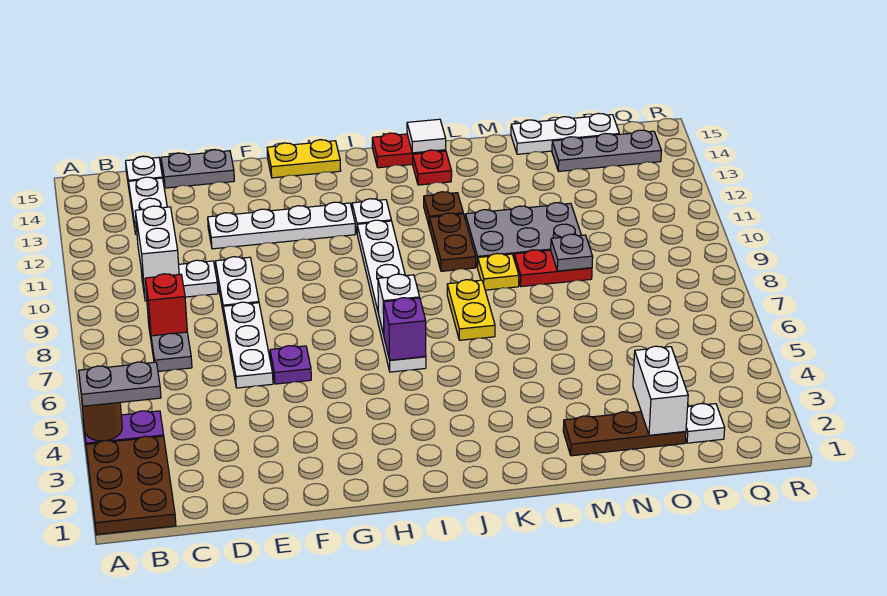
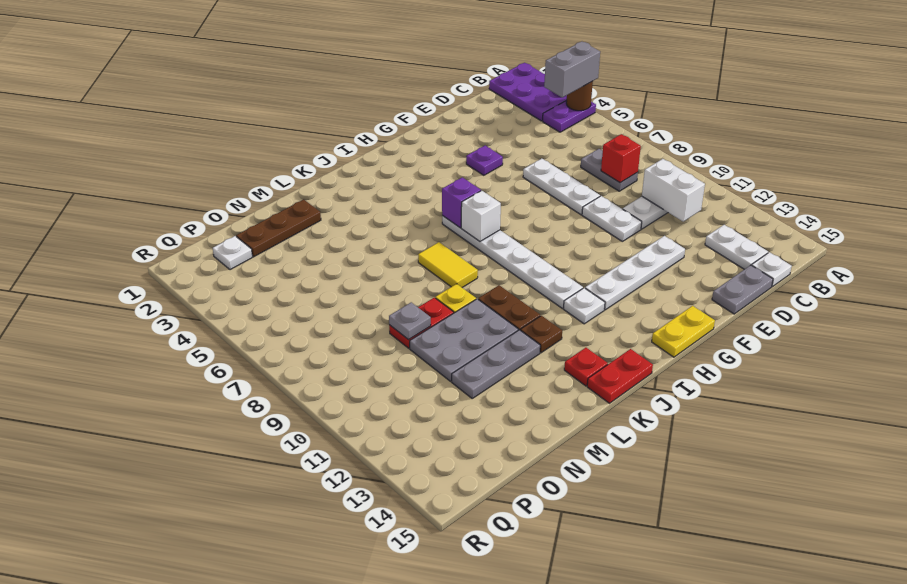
brown plate A1:B3 level 1 -> purple plate A1:B3 level 1
grey plate A4:B4 level 3 -> grey brick A4:B4 level 3
purple plate F6 level 1 -> purple plate F4 level 1
yellow plate K7:K8 level 1 -> yellow tile K7:K8 level 1
white tile K15 level 2 -> none
white plate N15:P15 level 1 -> none
white brick O2:O3 level 2 -> none
grey plate O14:Q14 level 1 -> grey plate L12:N12 level 1

